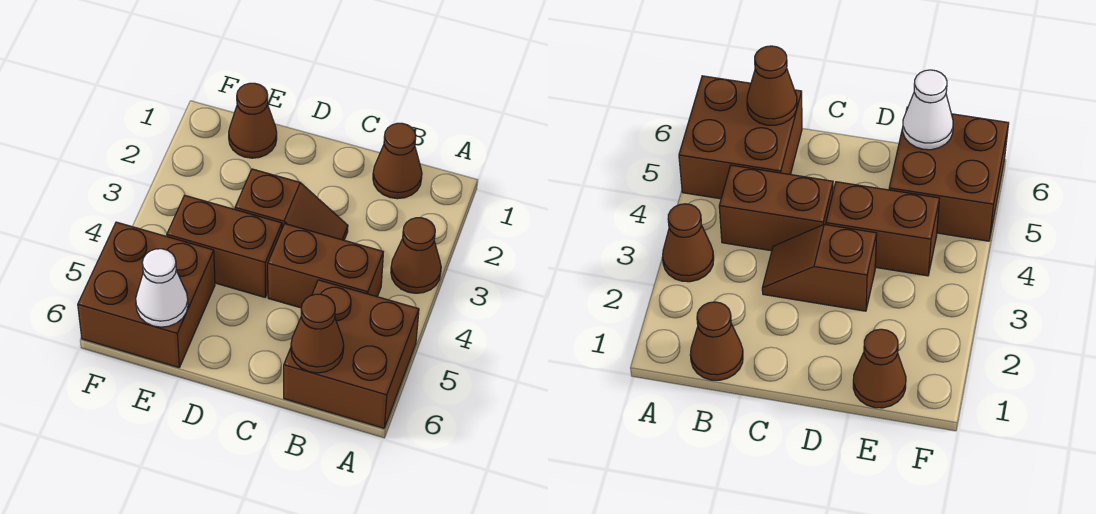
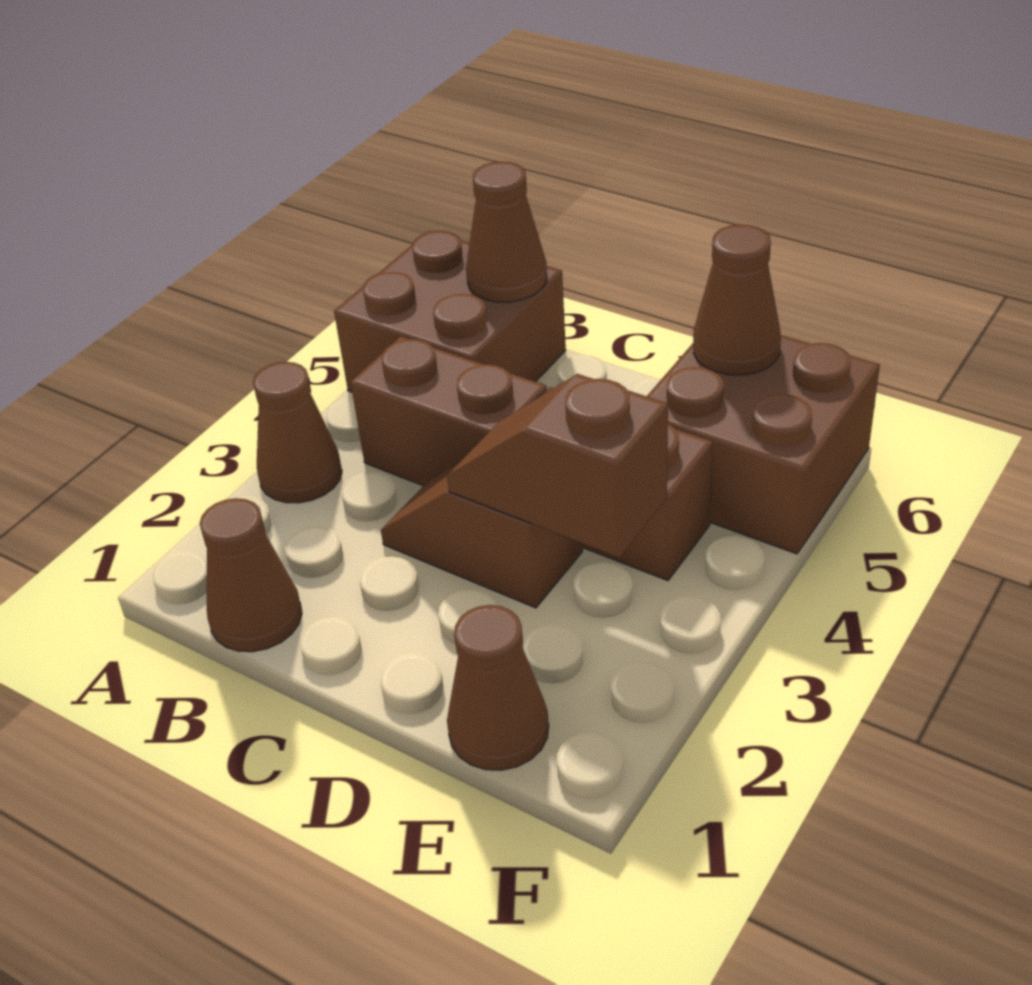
none -> brown slope D3:E3 level 2 top E
white cone E6 level 2 -> brown cone E6 level 2

